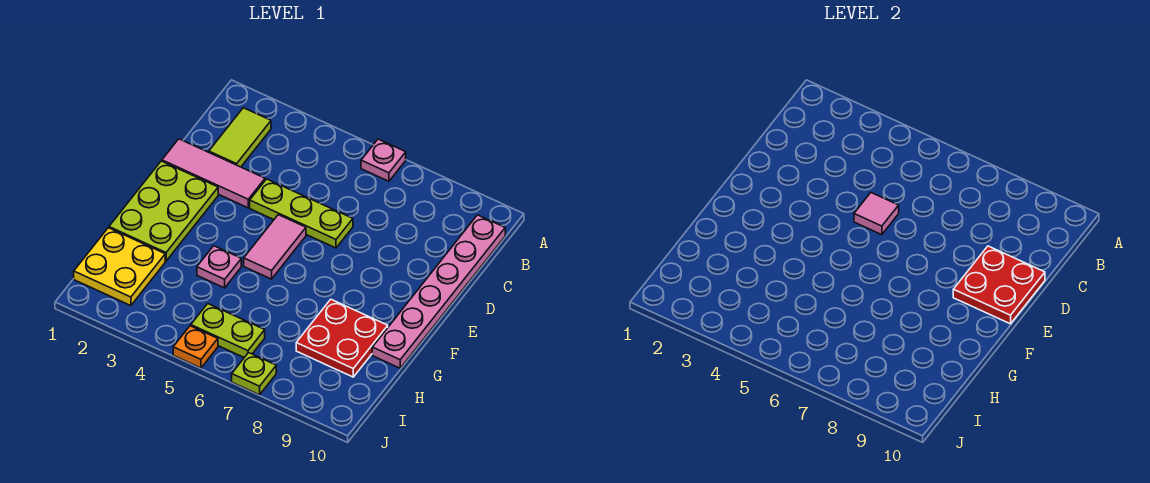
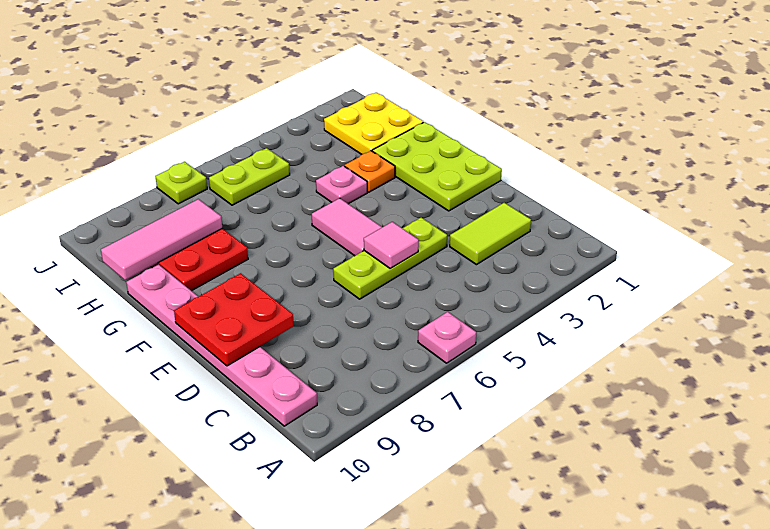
lime tile B2:C2 level 1 -> lime tile C2:C3 level 1
pink tile D1:D3 level 1 -> pink tile H8:H10 level 2
orange plate J5 level 1 -> orange plate G3 level 1

